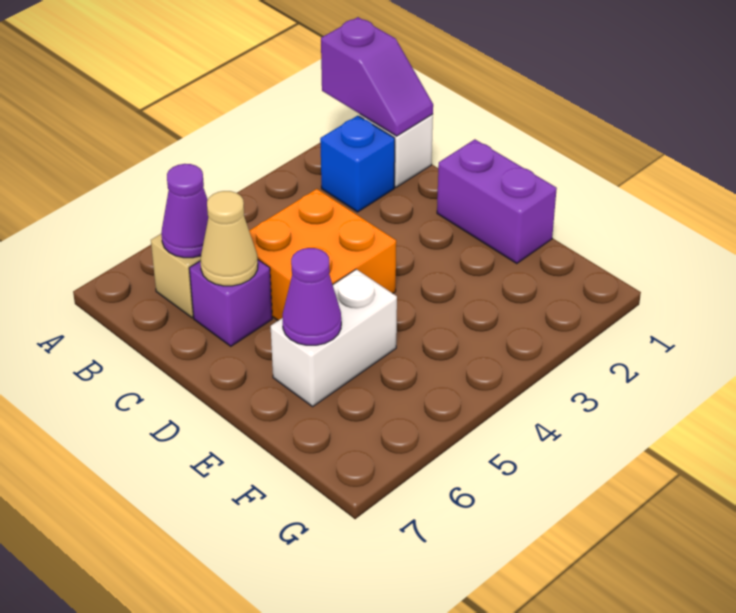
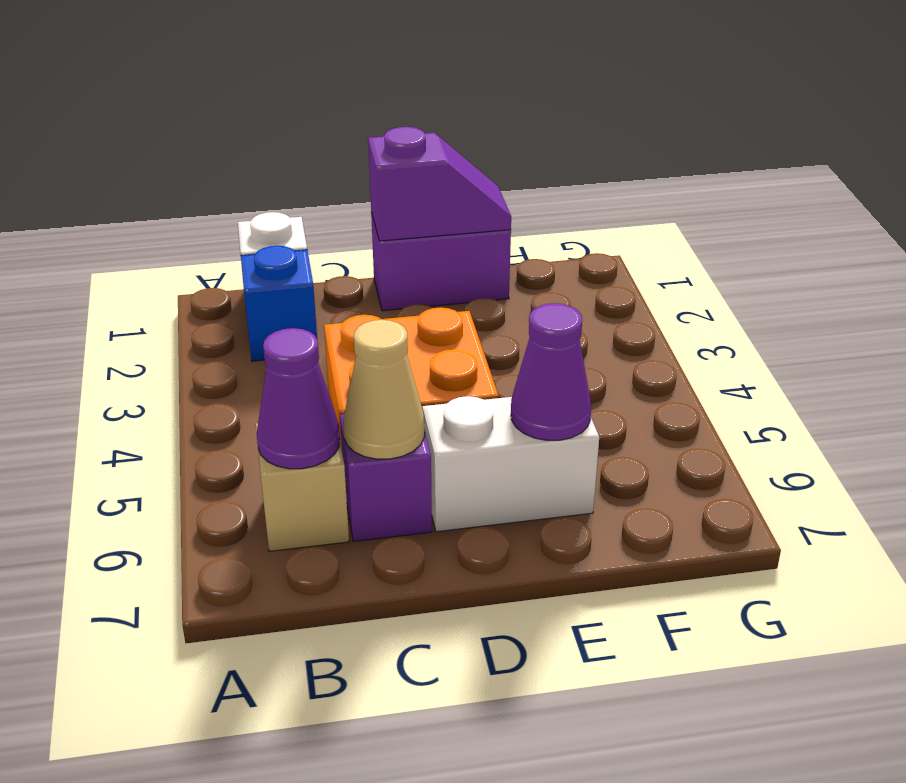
purple slope A1:B1 level 2 top A -> purple slope D1:E1 level 2 top D
white brick E5:E6 level 1 -> white brick D6:E6 level 1

